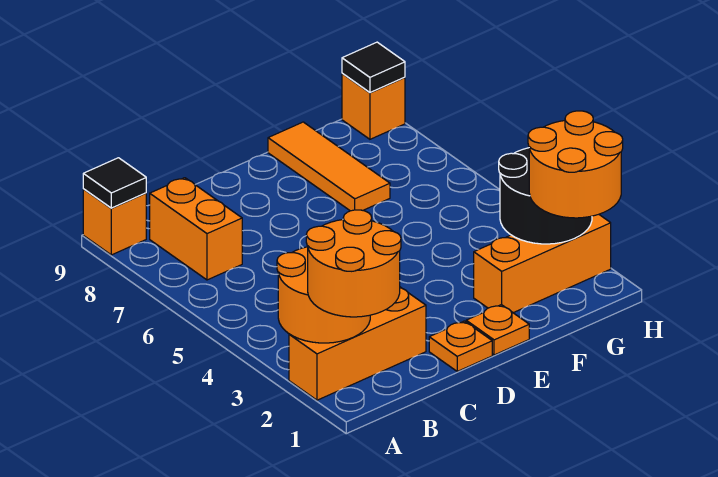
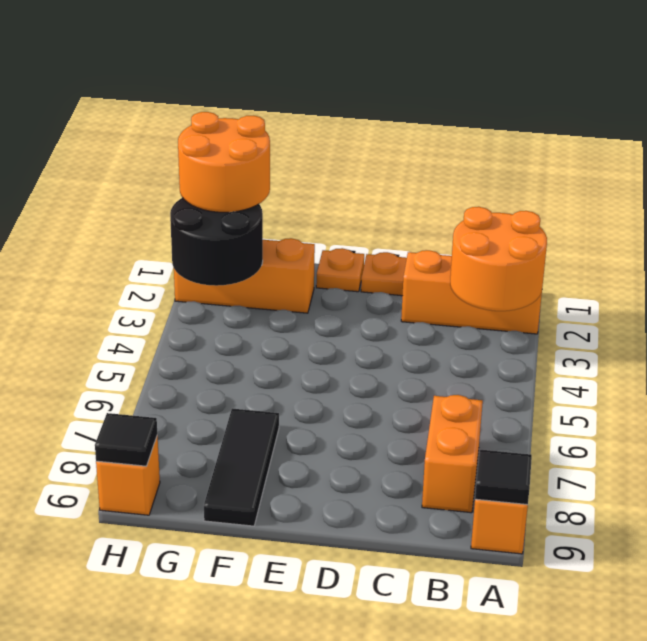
orange round brick A1:B2 level 3 -> none
orange tile F7:F9 level 1 -> black tile F7:F9 level 1

